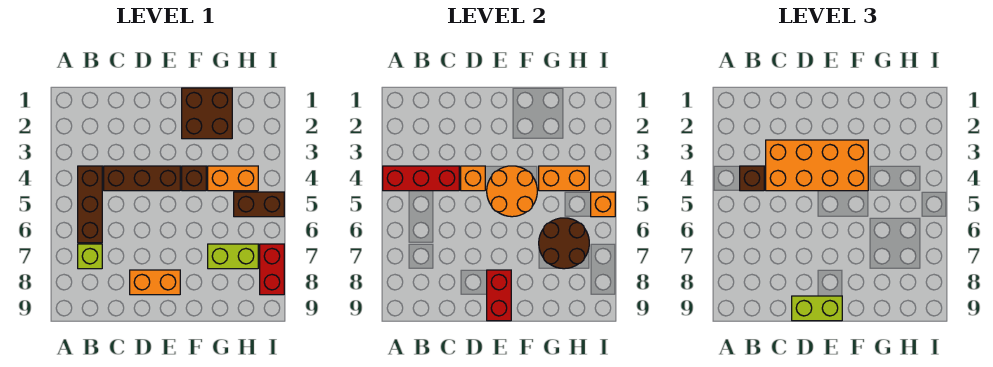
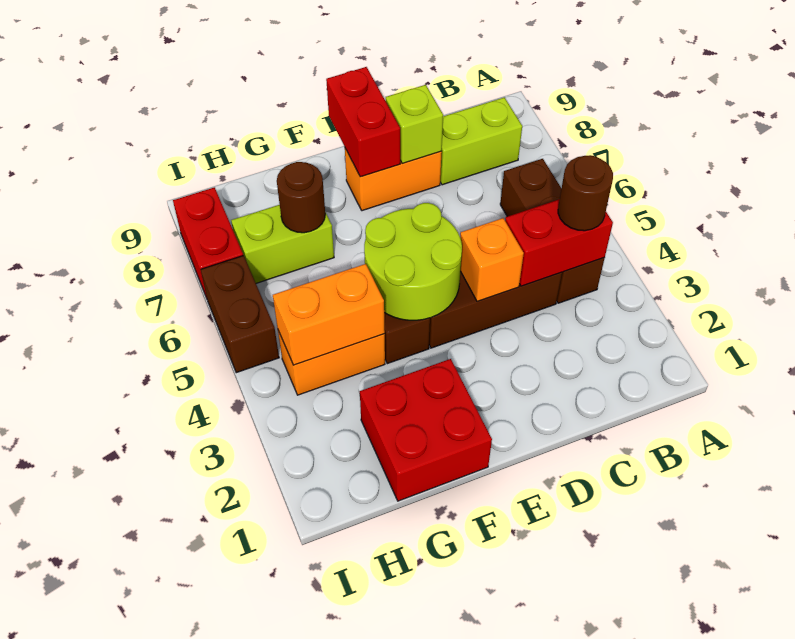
red brick A4:C4 level 2 -> red brick B4:C4 level 2
brown brick B4 level 3 -> brown round brick B4 level 3
lime brick B7 level 1 -> lime brick D8 level 2
orange brick C3:F4 level 3 -> none
lime brick D9:E9 level 3 -> lime brick B8:C8 level 1
orange round brick E4:F5 level 2 -> lime round brick E4:F5 level 2
brown brick F1:G2 level 1 -> red brick F1:G2 level 1
brown round brick G6:H7 level 2 -> brown round brick G7 level 2
brown brick H5:I5 level 1 -> brown brick I5:I6 level 1
orange brick I5 level 2 -> none

